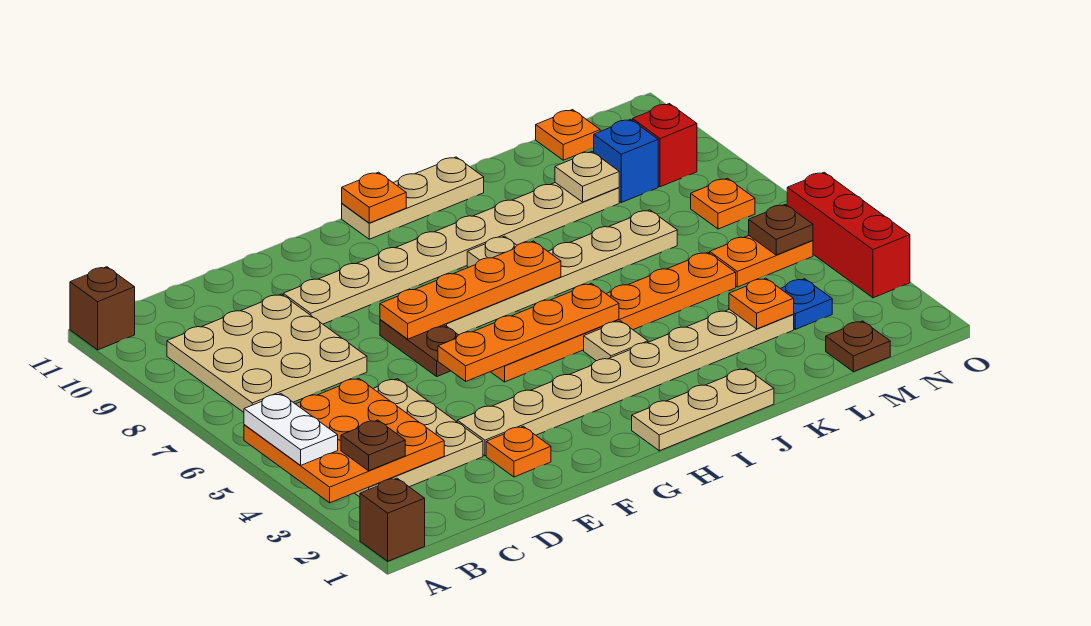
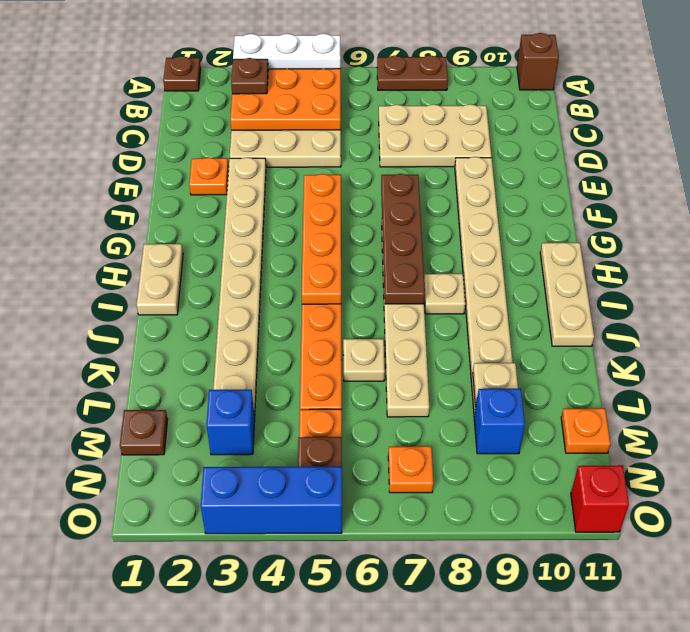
brown brick A1 level 1 -> brown plate A1 level 1
white plate A4:A5 level 3 -> white plate A3:A5 level 3
tan plate B7:D9 level 1 -> tan plate C7:D9 level 1
brown plate F6:F7 level 1 -> brown plate A7:A8 level 1
orange plate F7:I7 level 2 -> brown plate F7:I7 level 2
tan plate H1:J1 level 1 -> tan plate H1:I1 level 1
orange plate H11 level 2 -> none
tan plate I4 level 1 -> tan plate K6 level 1
orange plate L3 level 2 -> none
blue plate M3 level 1 -> blue brick M3 level 1
red brick N9 level 1 -> red brick O11 level 1
red brick O3:O5 level 1 -> blue brick O3:O5 level 1

